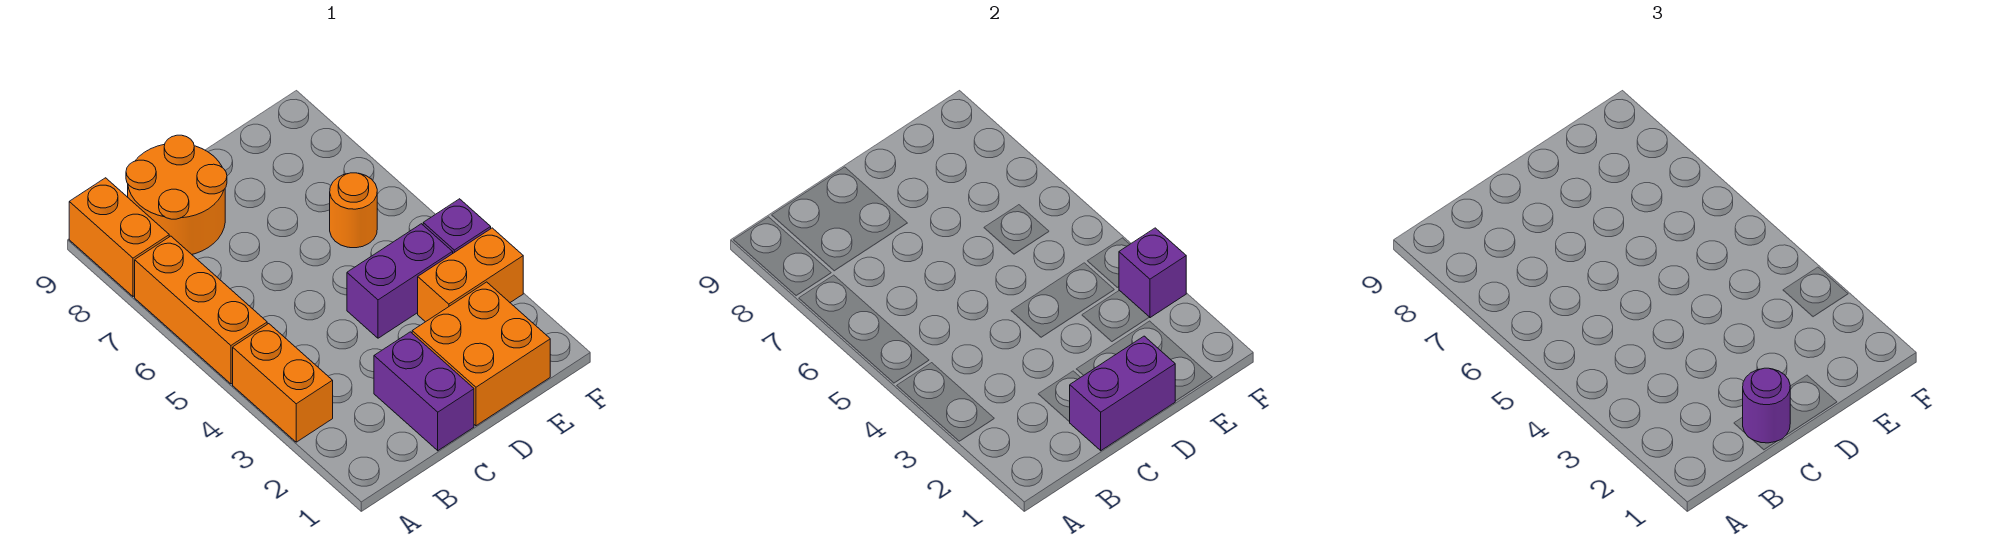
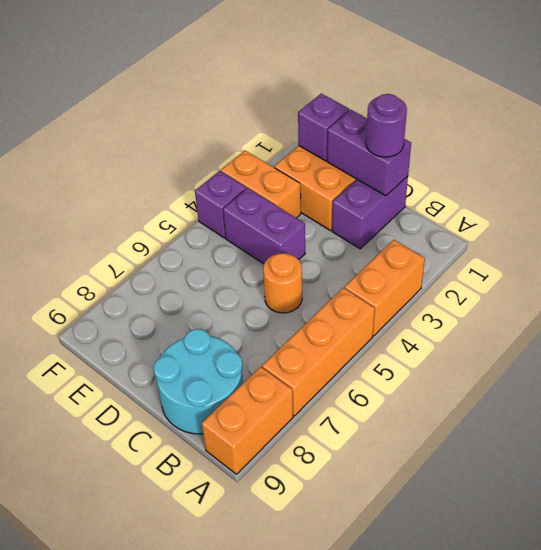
orange round brick B8:C9 level 1 -> cyan round brick B8:C9 level 1
orange round brick E6 level 1 -> orange round brick C5 level 1
purple brick F3 level 2 -> purple brick E1 level 2

